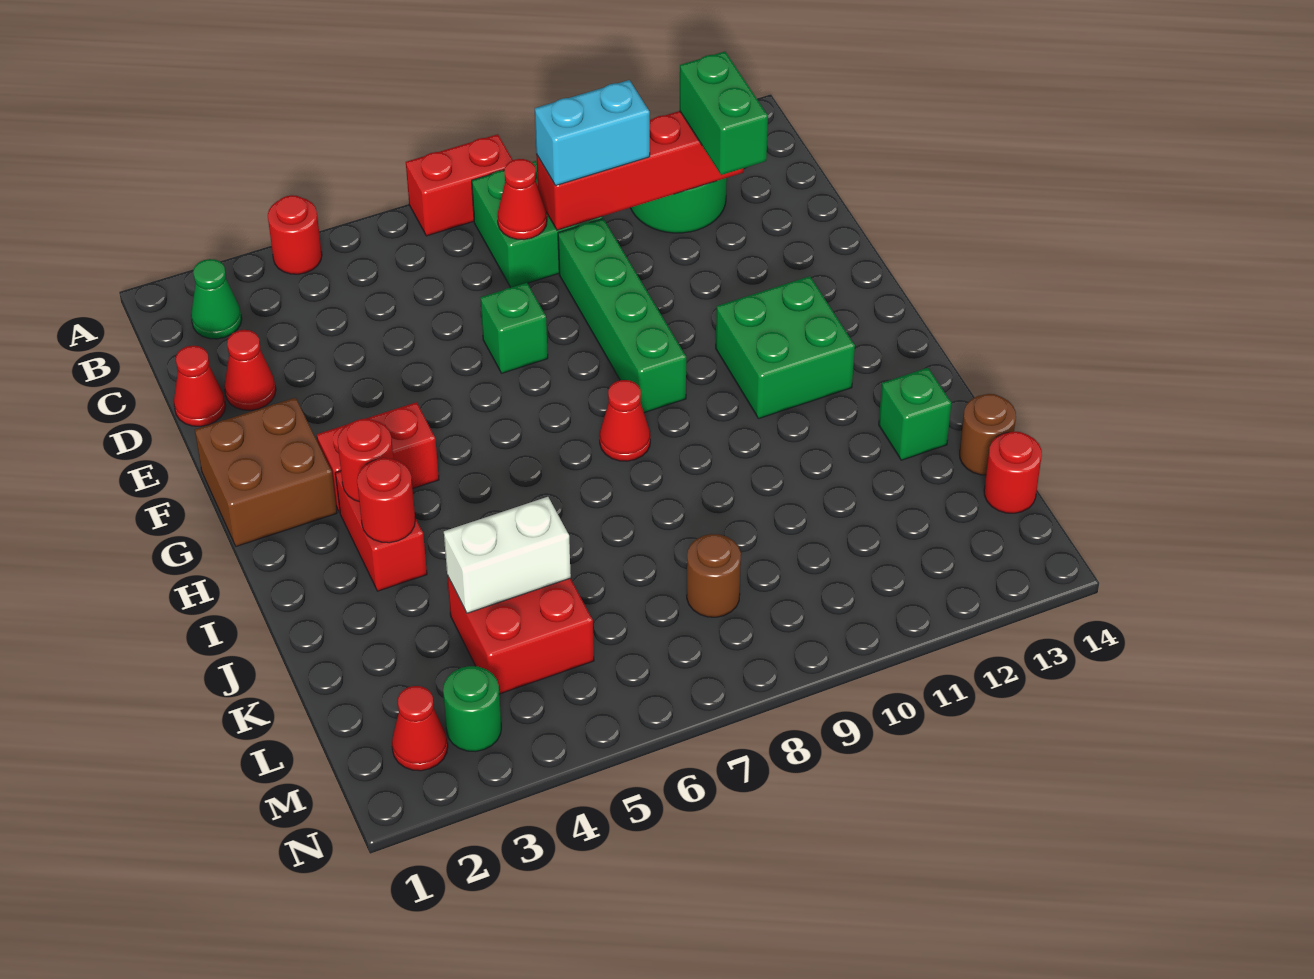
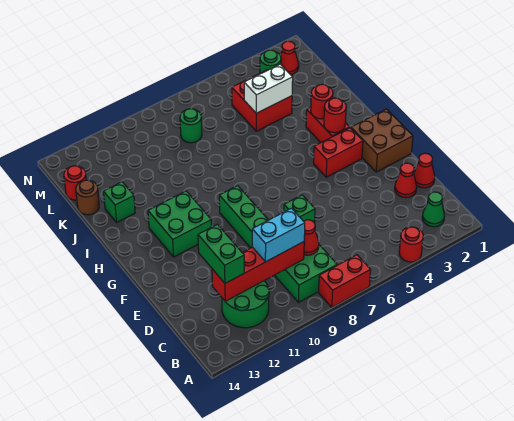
red cone H8 level 1 -> none
brown round brick L8 level 1 -> green round brick L8 level 1

